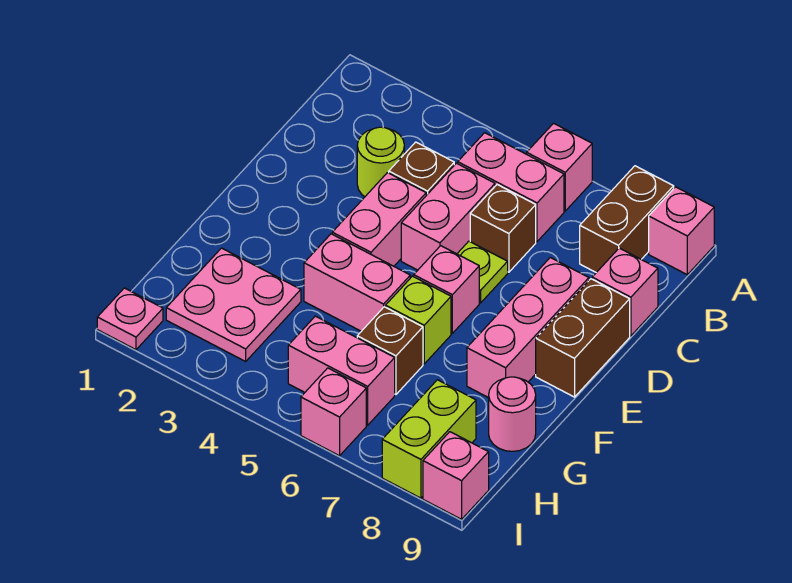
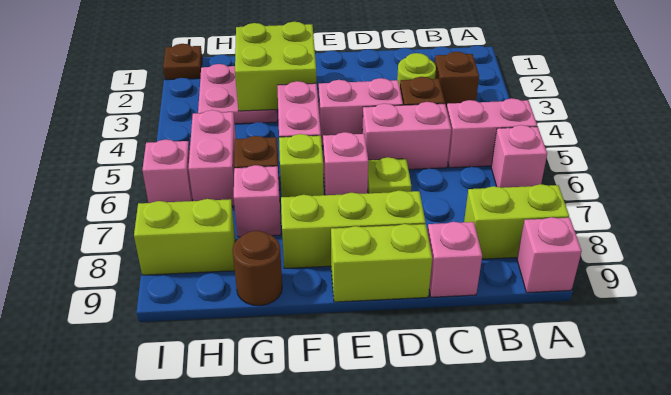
brown brick A8:B8 level 1 -> lime brick A8:B8 level 1
pink brick B5:B6 level 1 -> pink brick A5:B5 level 1
brown brick C6 level 1 -> brown brick B3 level 1
pink brick D8:F8 level 1 -> lime brick D8:F8 level 1
brown brick D9:E9 level 1 -> lime brick D9:E9 level 1
none -> lime brick F2:G3 level 2
pink round brick G9 level 1 -> brown round brick G9 level 1
pink plate I1 level 1 -> brown plate I1 level 1
pink brick I9 level 1 -> pink brick G7 level 1

